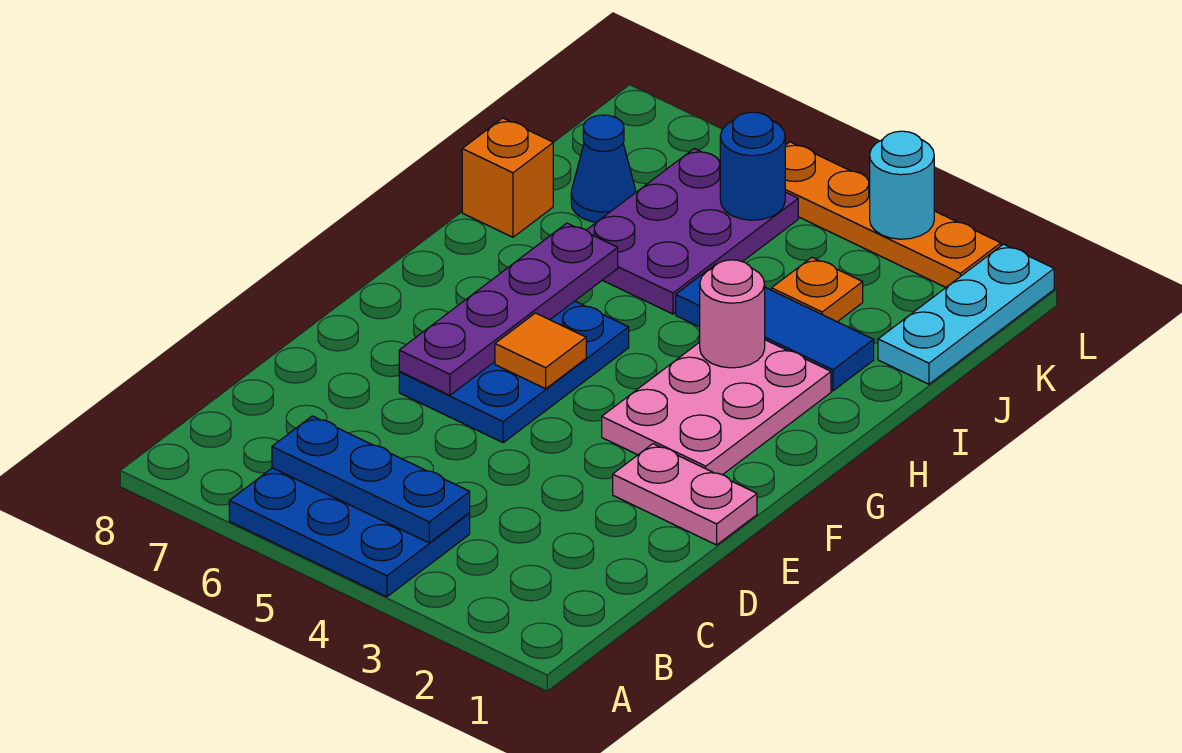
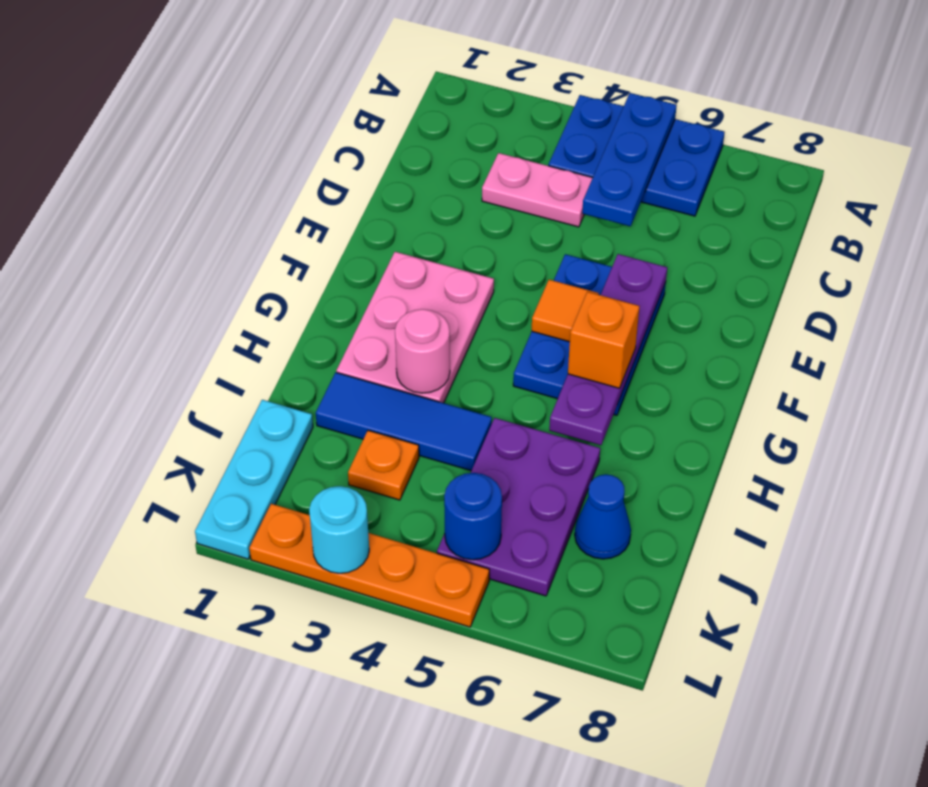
blue plate B4:B6 level 2 -> blue plate A5:C5 level 2
pink plate E1:E2 level 1 -> pink plate C3:C4 level 1
orange brick I8 level 1 -> orange brick G6 level 3

